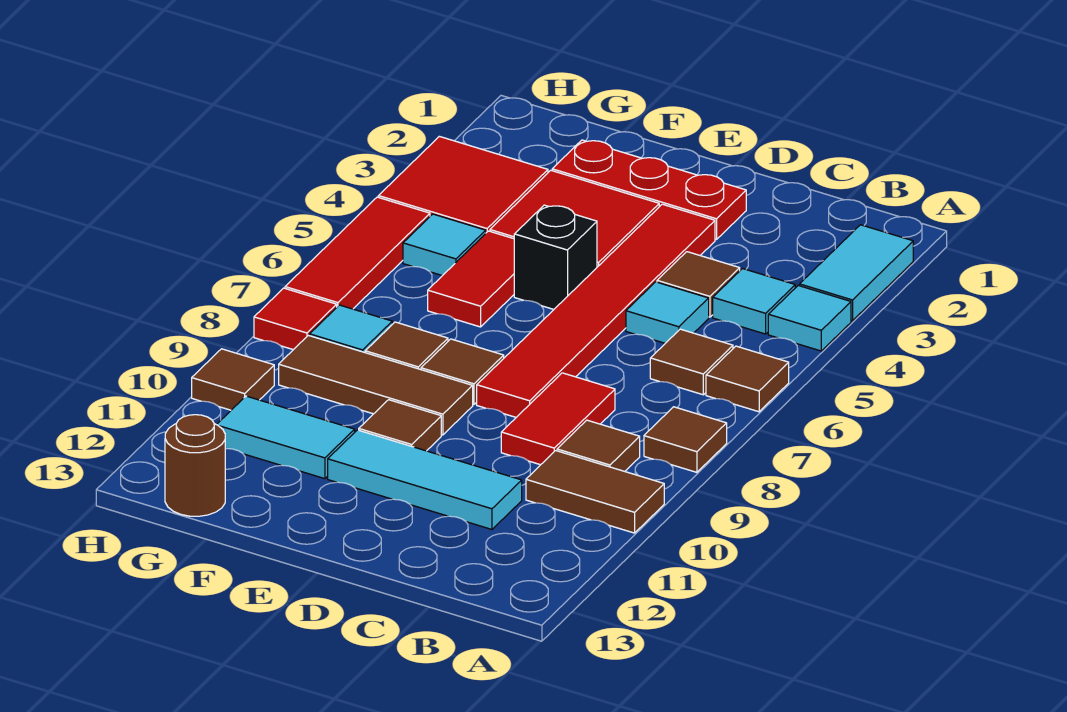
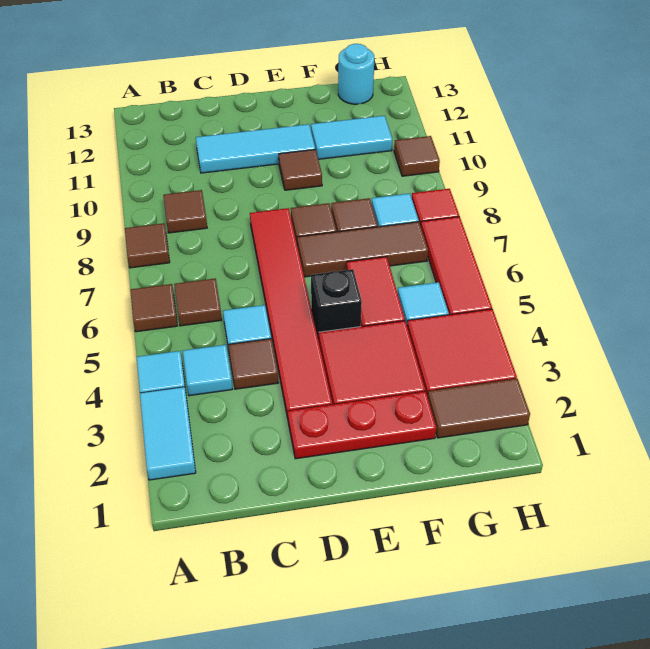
brown tile A10:B10 level 1 -> brown tile G2:H2 level 1
red tile C8:C9 level 1 -> none
brown tile E9:G9 level 1 -> brown tile E7:G7 level 1
brown round brick G13 level 1 -> cyan round brick G13 level 1

